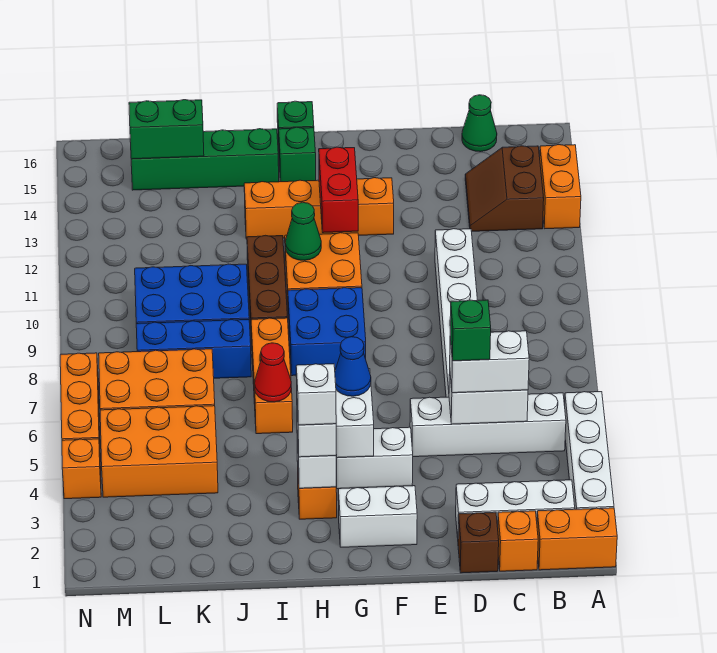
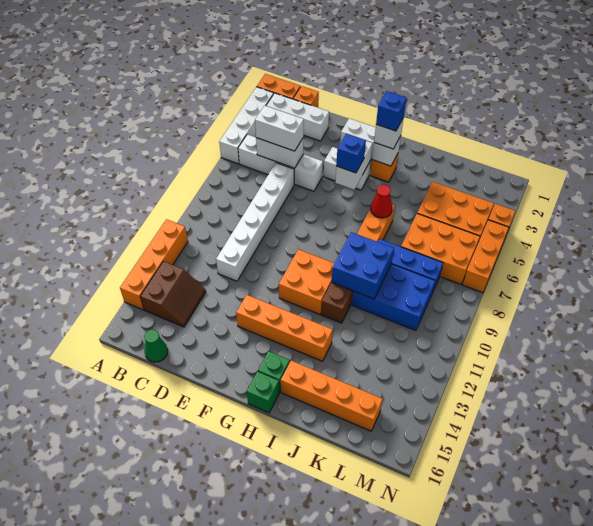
orange brick A13:A14 level 1 -> orange brick A11:A14 level 1
brown brick D1 level 1 -> none
green brick D5 level 4 -> none
blue cone G5 level 3 -> blue brick G5 level 3
blue brick G8:H9 level 1 -> blue brick I9:J10 level 2
red brick G12:G13 level 2 -> none
white brick H3 level 4 -> blue brick H3 level 4
green cone H11 level 2 -> none
green brick I15:L15 level 1 -> orange brick I15:L15 level 1
green brick K15:L15 level 2 -> none

